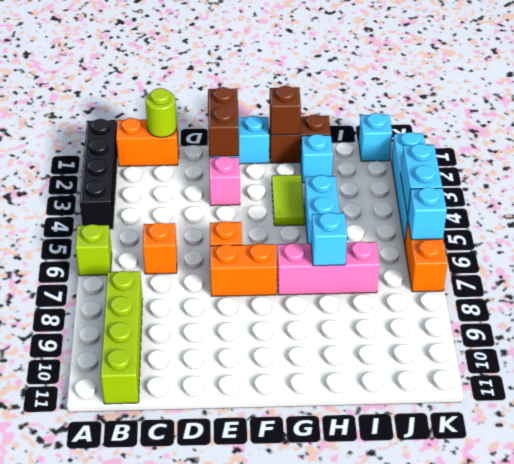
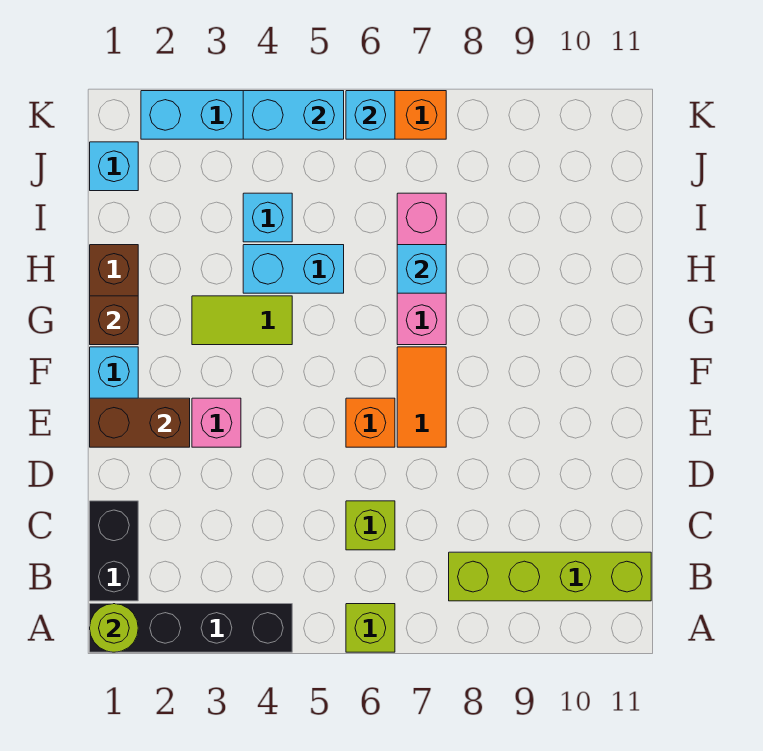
orange brick B1:C1 level 1 -> black brick B1:C1 level 1
lime round brick C1 level 2 -> lime round brick A1 level 2
orange brick C6 level 1 -> lime brick C6 level 1
orange brick E7:F7 level 1 -> orange tile E7:F7 level 1
cyan brick H2 level 1 -> cyan brick I4 level 1

